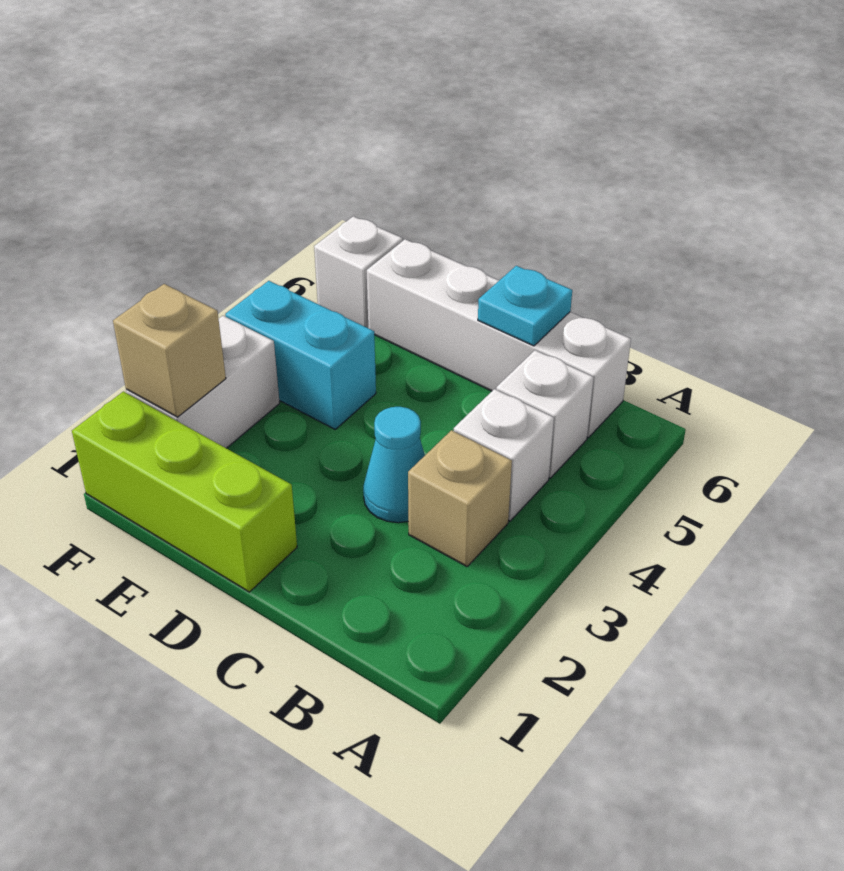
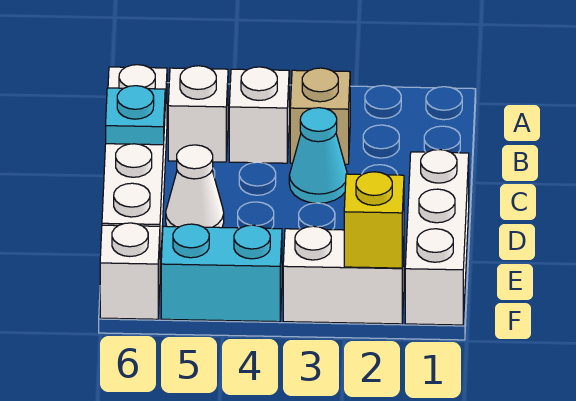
lime brick D1:F1 level 1 -> white brick D1:F1 level 1
none -> white cone D5 level 1
cyan brick E4:F4 level 1 -> cyan brick F4:F5 level 1
tan brick F2 level 2 -> yellow brick F2 level 2

